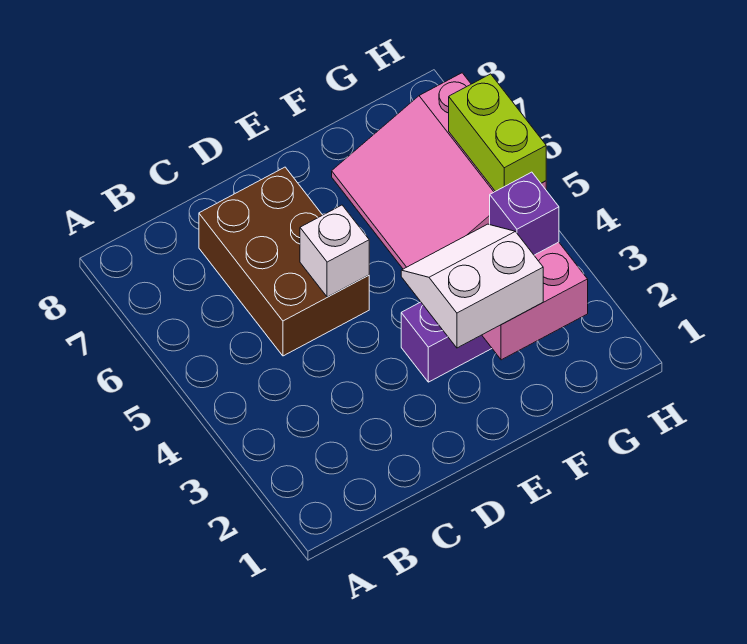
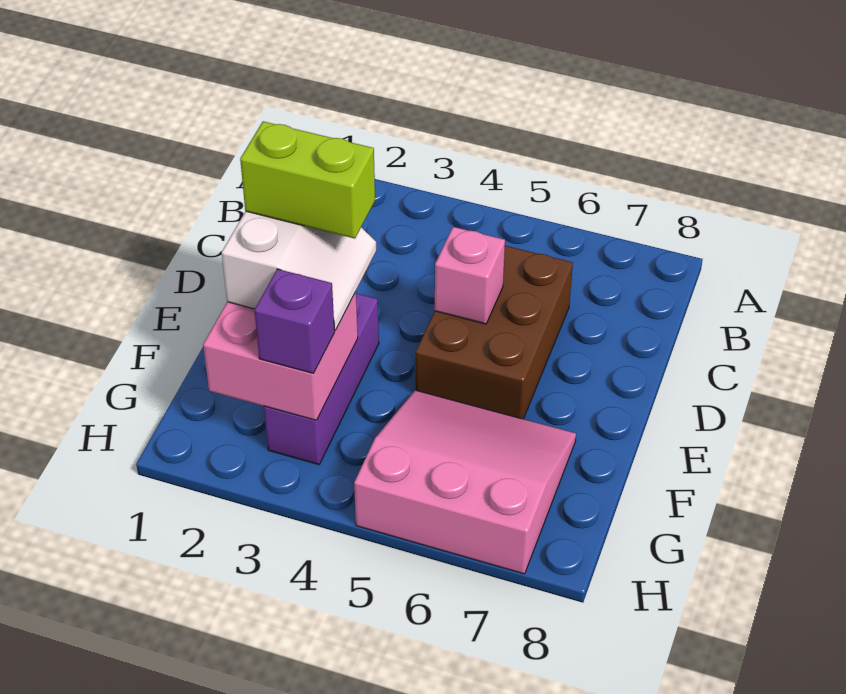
brown brick C5:D7 level 1 -> brown brick C5:E6 level 1
white brick D5 level 2 -> pink brick D5 level 2
lime brick H5:H6 level 2 -> lime brick E2:E3 level 4

